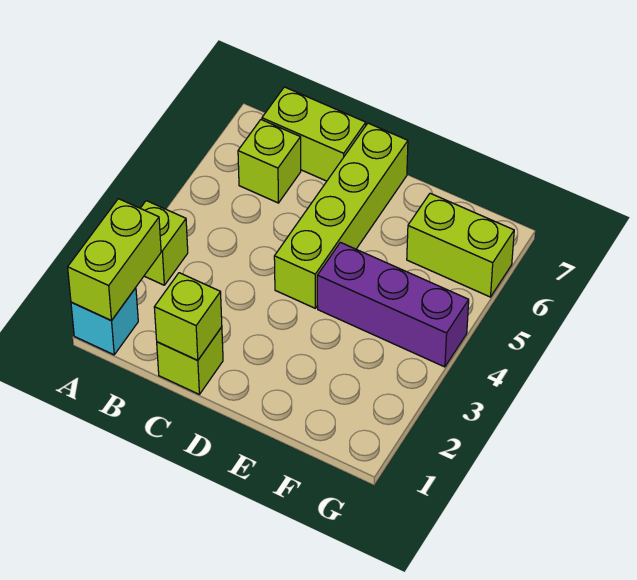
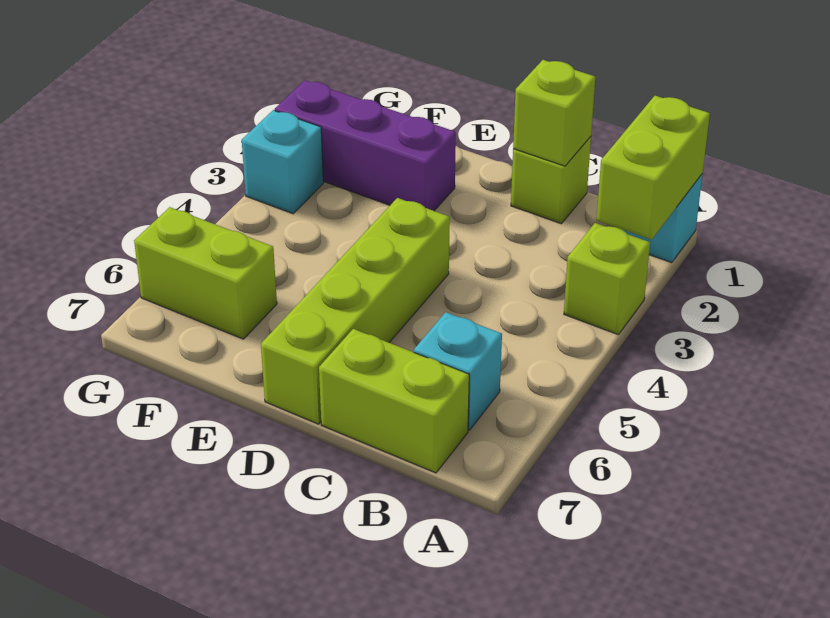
lime brick B6 level 1 -> cyan brick B6 level 1
purple brick E4:G4 level 1 -> purple brick E2:G2 level 1
none -> cyan brick G3 level 1

